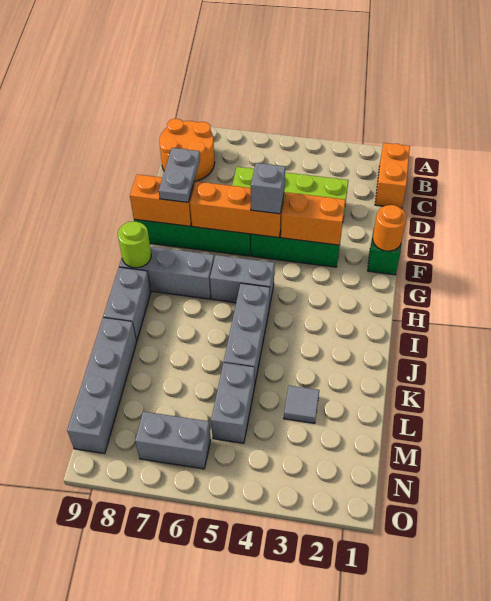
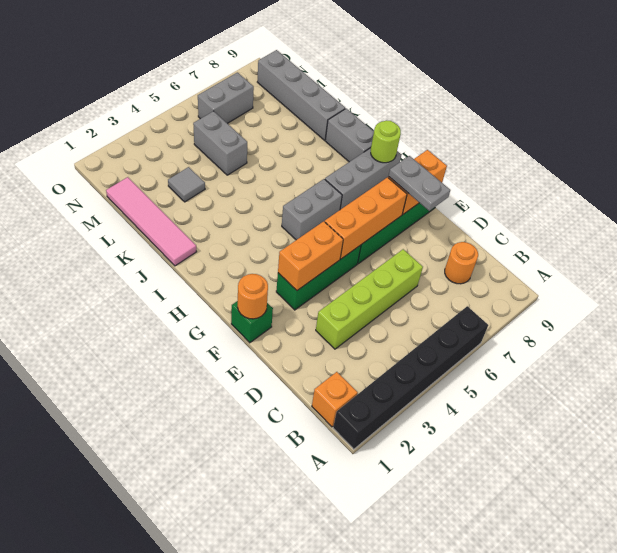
none -> black brick A1:A6 level 1
orange brick B1:C1 level 1 -> orange brick B1 level 1
orange round brick B8:C9 level 1 -> orange round brick C8 level 1
grey brick F5 level 3 -> none
grey brick I5:K5 level 1 -> none
none -> pink tile J1:M1 level 1

